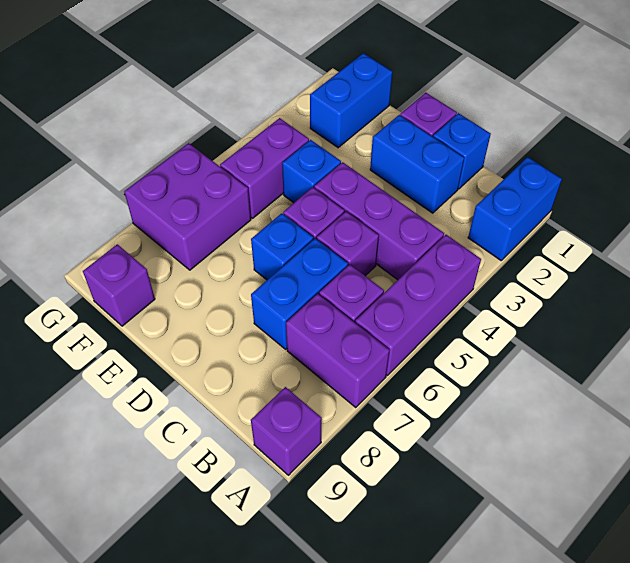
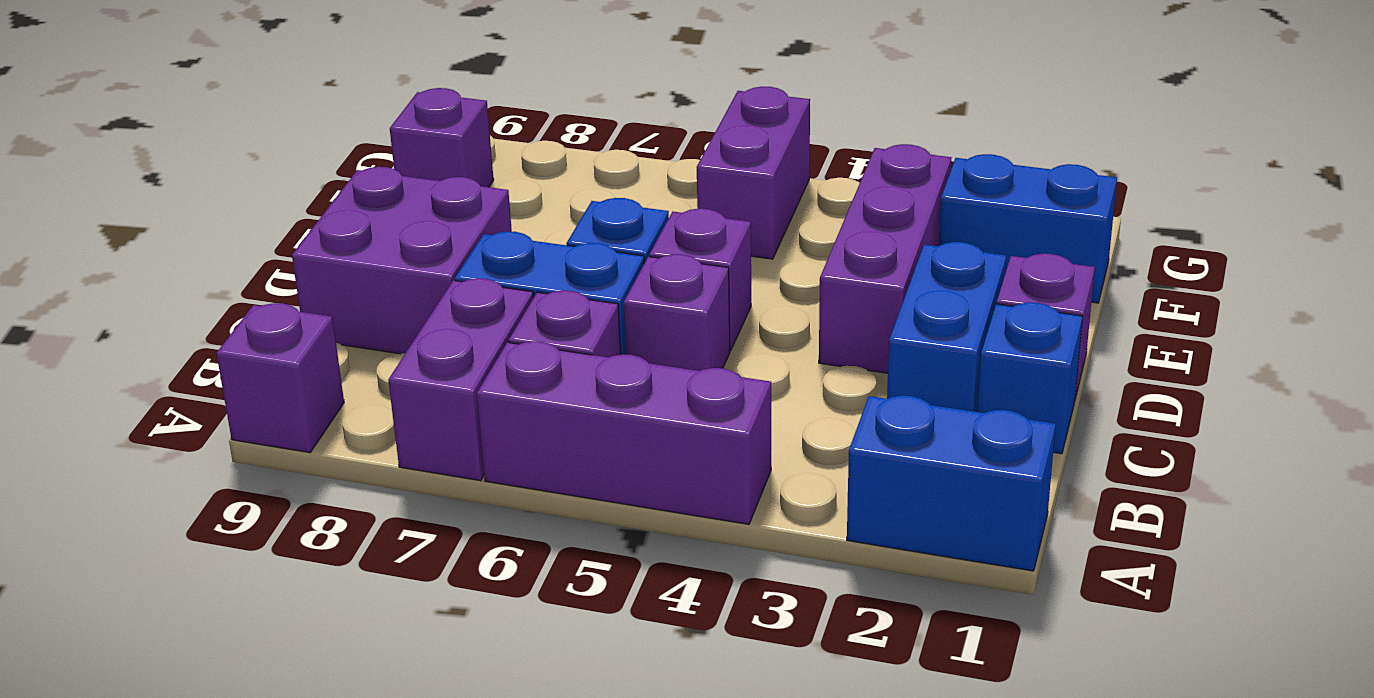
purple brick B4:D4 level 1 -> purple brick D3:F3 level 1
blue brick E4 level 1 -> none
purple brick F4:F5 level 1 -> purple brick F5:G5 level 1
purple brick F6:G7 level 1 -> purple brick C8:D9 level 1

